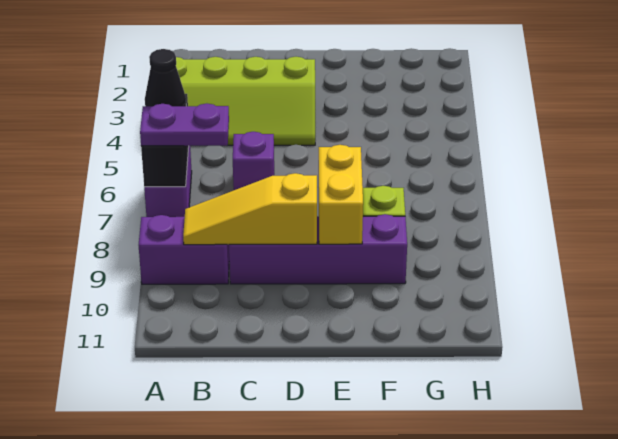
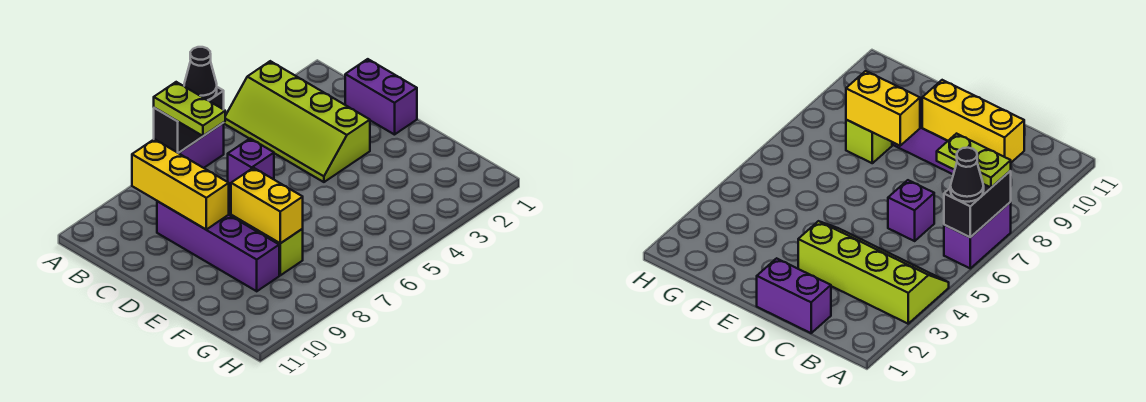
purple plate A7:B7 level 3 -> lime plate A7:B7 level 3
purple brick A9:B9 level 1 -> purple brick C1:D1 level 1
yellow slope B9:D9 level 2 top D -> yellow brick B9:D9 level 2
yellow brick E8:E9 level 2 -> yellow brick E8:F8 level 2

